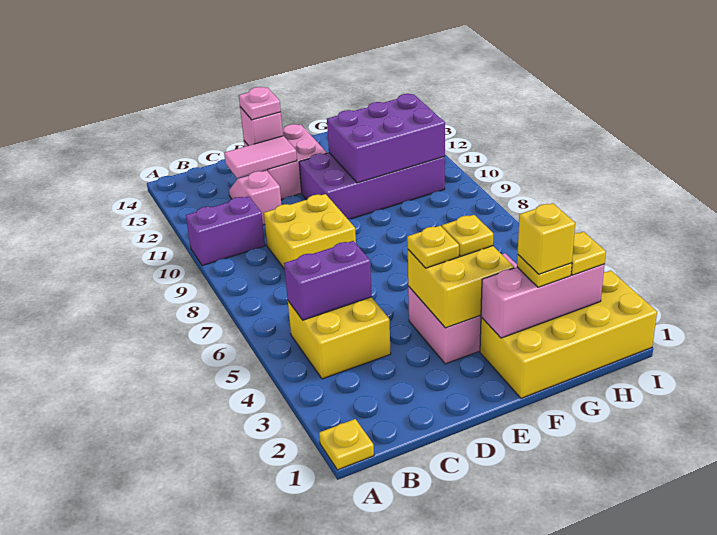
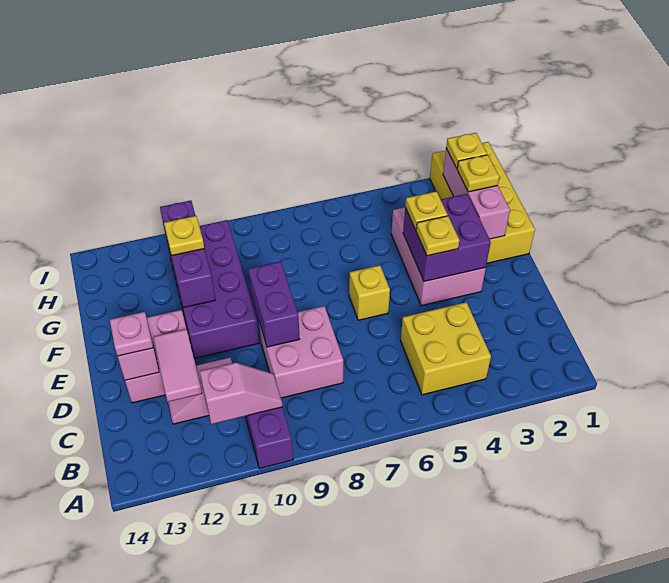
yellow plate A1 level 1 -> yellow plate G11 level 3
purple brick B5:C5 level 2 -> purple brick D9:E9 level 2
none -> pink slope B10:B11 level 2 top 11
yellow brick C8:D9 level 1 -> pink brick C8:D9 level 1
yellow brick E3:F4 level 2 -> purple brick E3:F4 level 2
purple brick F10:H11 level 2 -> purple brick F11:H11 level 2
yellow brick G2 level 4 -> yellow brick E6 level 1

